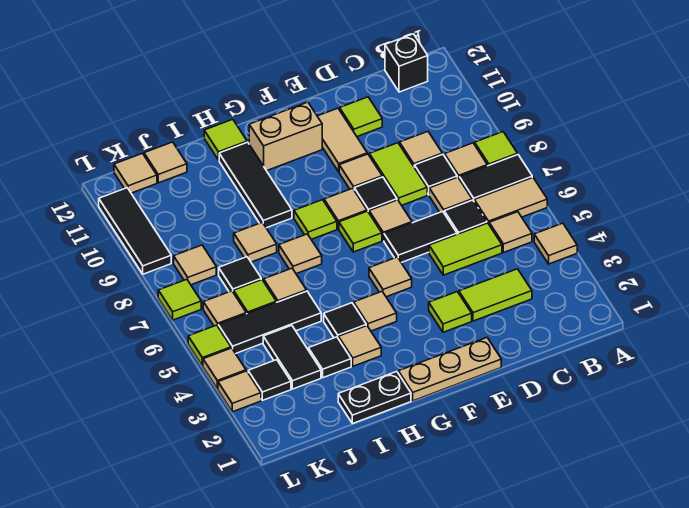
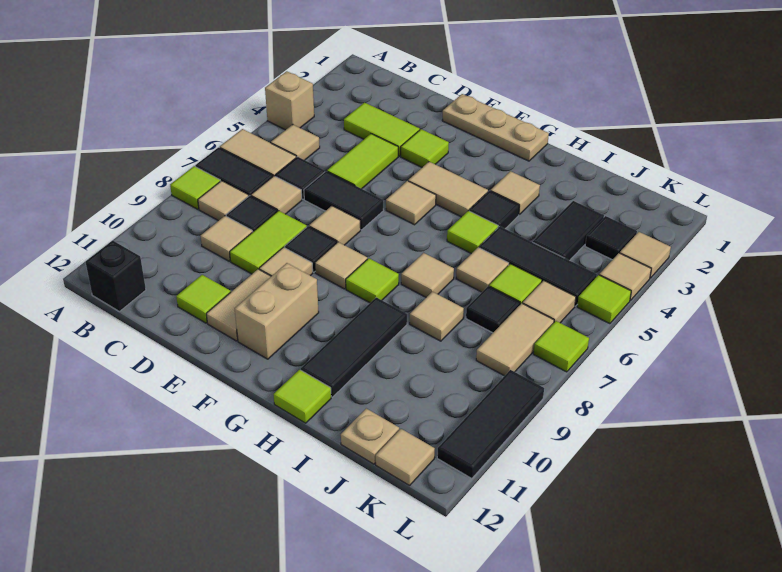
tan tile A4 level 1 -> tan brick A4 level 1
lime tile C5:D5 level 1 -> lime tile D4:D5 level 1
lime tile F7 level 1 -> lime tile H5 level 1
tan brick F11:G11 level 1 -> tan brick F10:F11 level 1
tan tile G4 level 1 -> tan tile F4:G4 level 1
black plate H1:I1 level 1 -> none
black tile I3 level 1 -> none
tan tile J12 level 1 -> tan plate J12 level 1
tan tile K8 level 1 -> tan tile K7:K8 level 1

